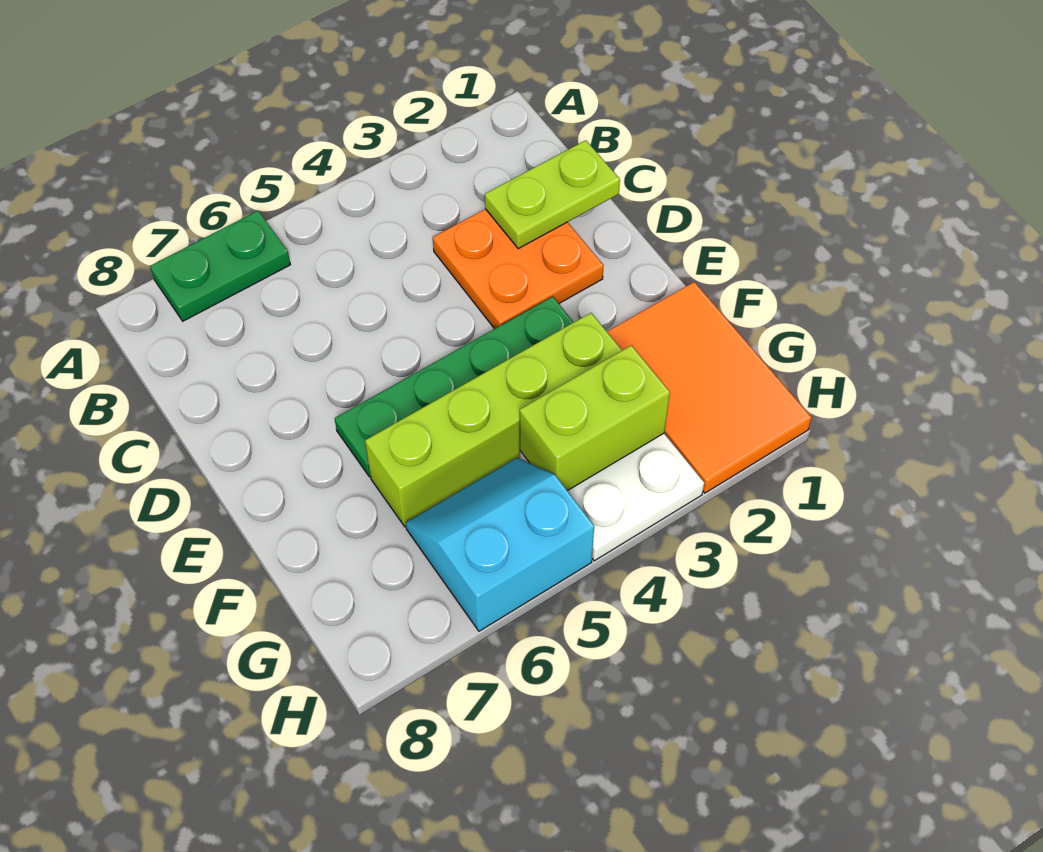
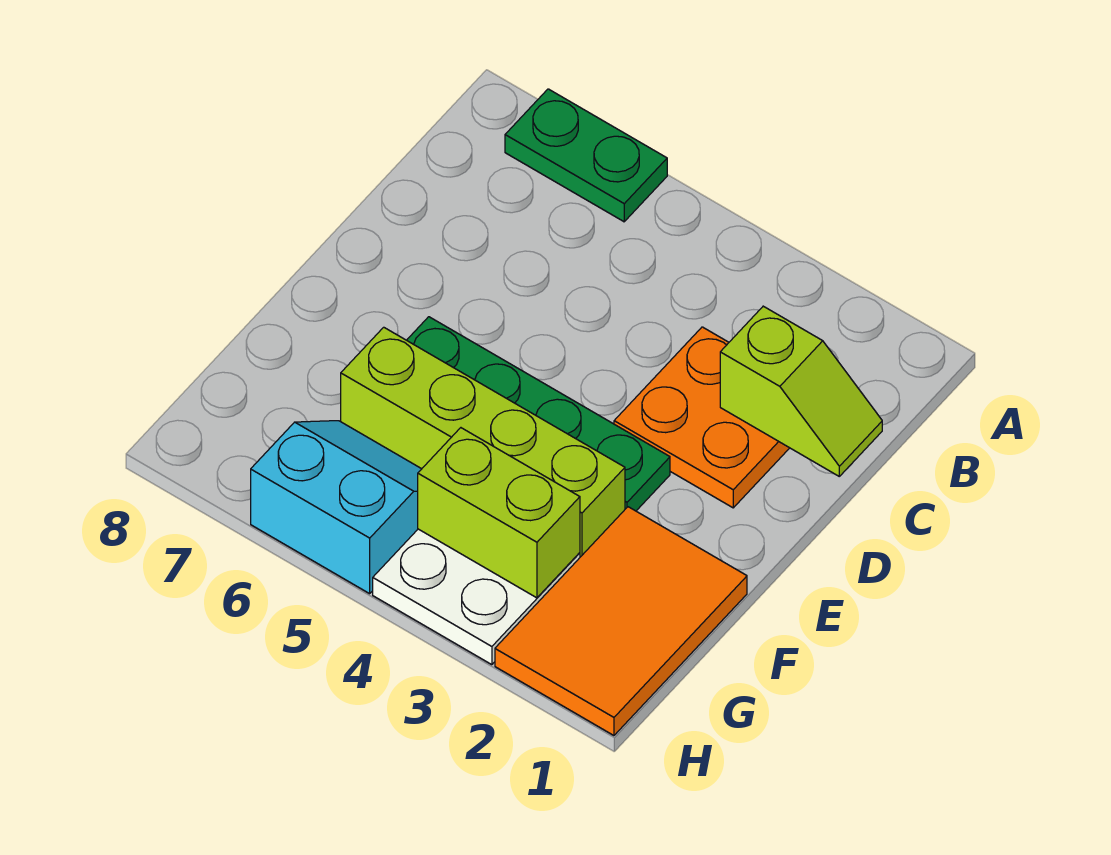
lime plate C1:C2 level 2 -> lime slope C1:C2 level 2 top 2

